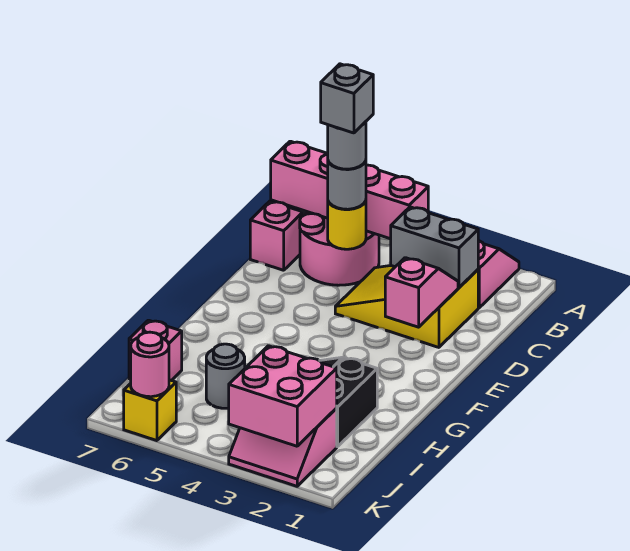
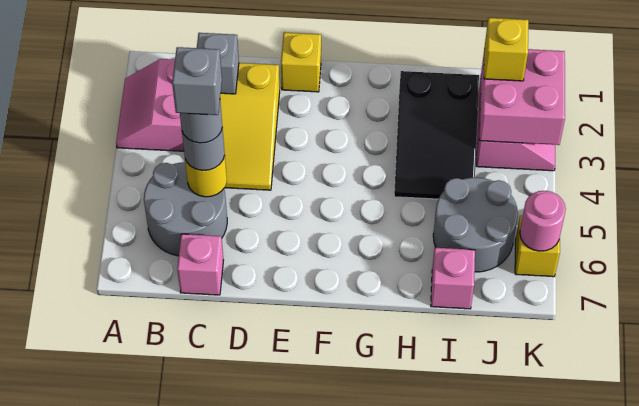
pink brick B4:B7 level 2 -> none
pink round brick B5:C6 level 1 -> grey round brick B5:C6 level 1
grey brick C2:C3 level 2 -> grey brick C2 level 2
pink slope D2:E2 level 2 top E -> none
none -> yellow brick E1 level 1
grey round brick I5 level 1 -> grey round brick I5:J6 level 1
none -> yellow brick J2 level 3

